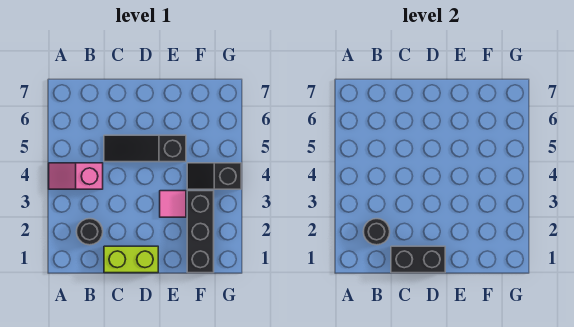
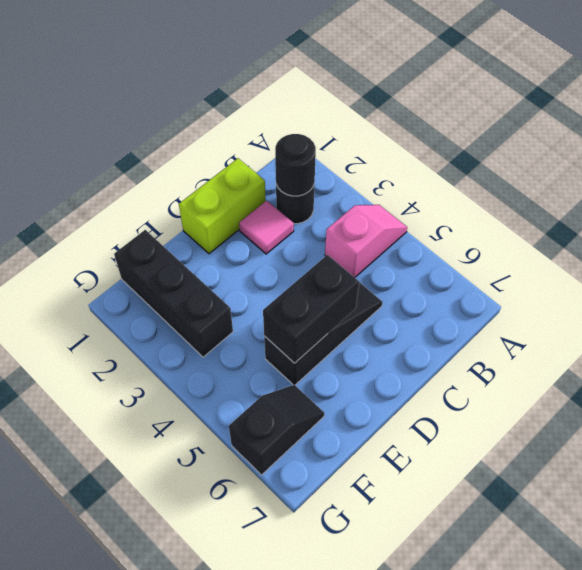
black brick C1:D1 level 2 -> black brick D5:E5 level 2
pink tile E3 level 1 -> pink tile C2 level 1
black slope F4:G4 level 1 top G -> black slope F6:G6 level 1 top G

